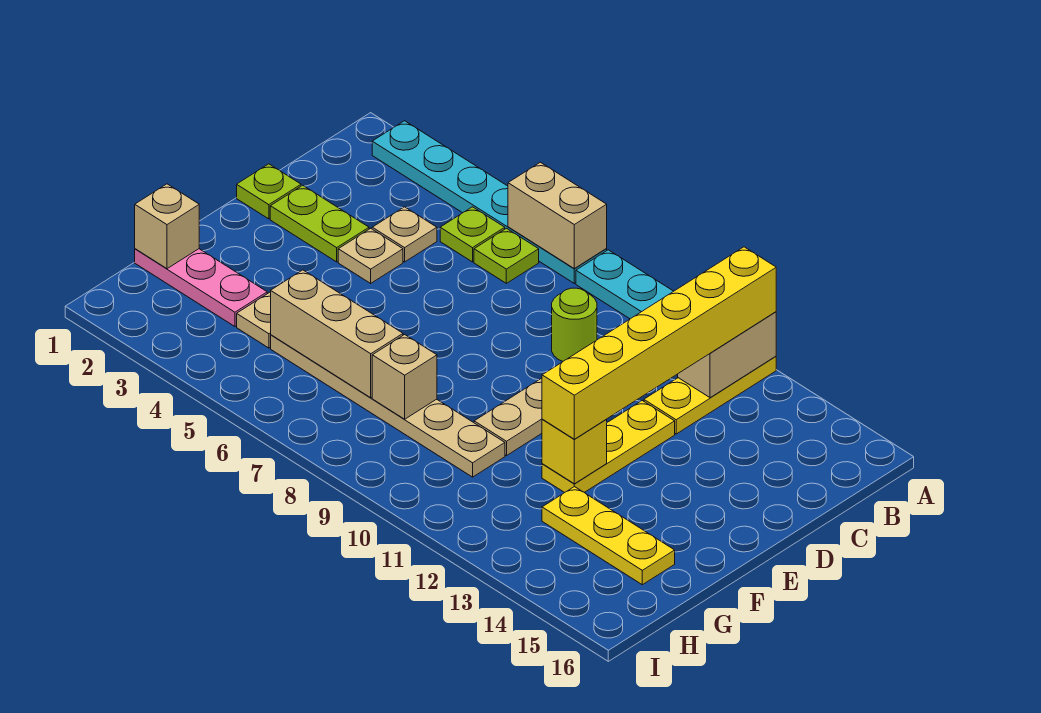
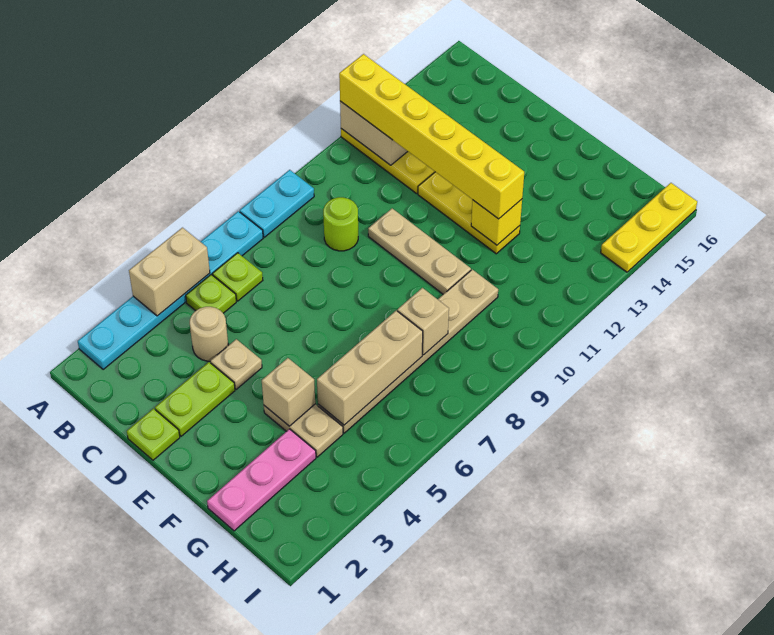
tan brick A6:A7 level 2 -> tan brick A4:A5 level 2
tan plate C4 level 1 -> tan round brick C4 level 1
tan brick G1 level 2 -> tan brick F4 level 2
yellow plate G13:G15 level 1 -> yellow plate I14:I16 level 1

